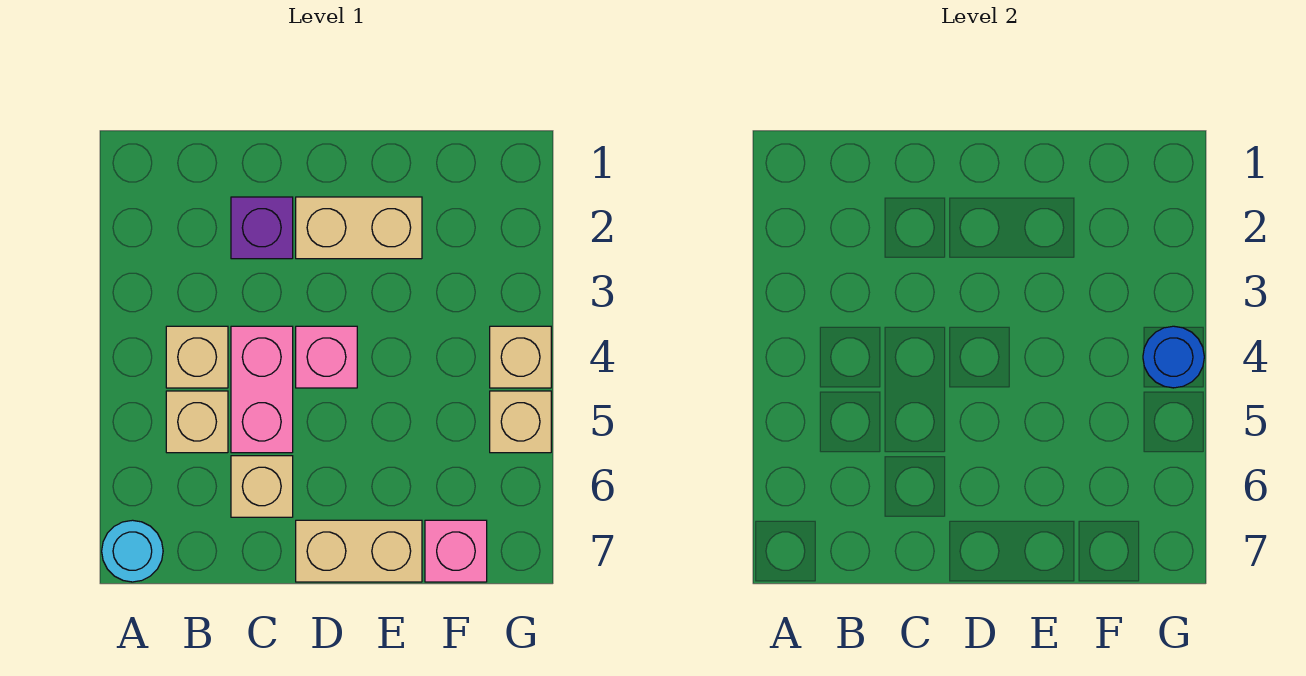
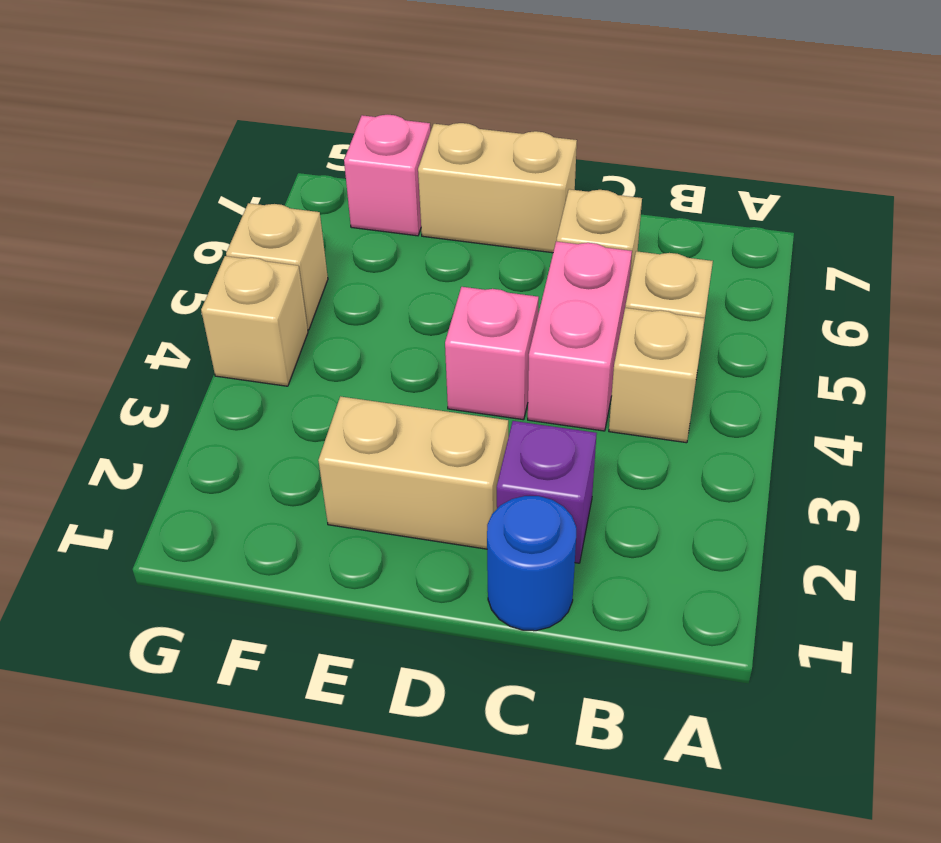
cyan round brick A7 level 1 -> none
blue round brick G4 level 2 -> blue round brick C1 level 1

